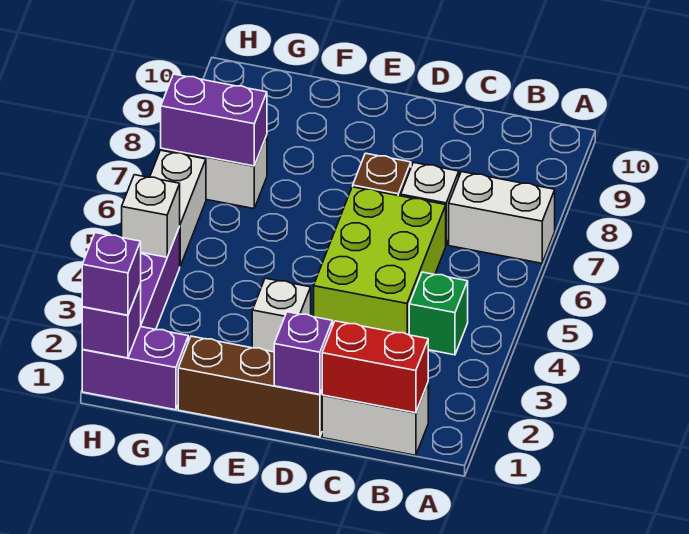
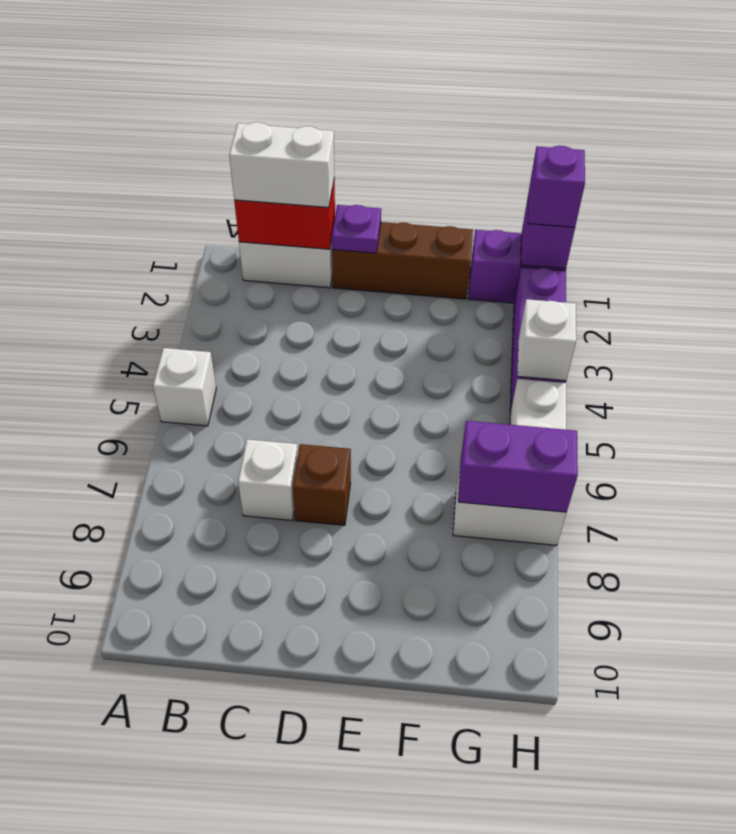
white brick A7:B7 level 1 -> white brick B1:C1 level 3
green brick B4 level 1 -> none
lime brick C4:D6 level 1 -> none
purple brick D1 level 2 -> purple plate D1 level 2
white brick E3 level 1 -> white brick A5 level 1

